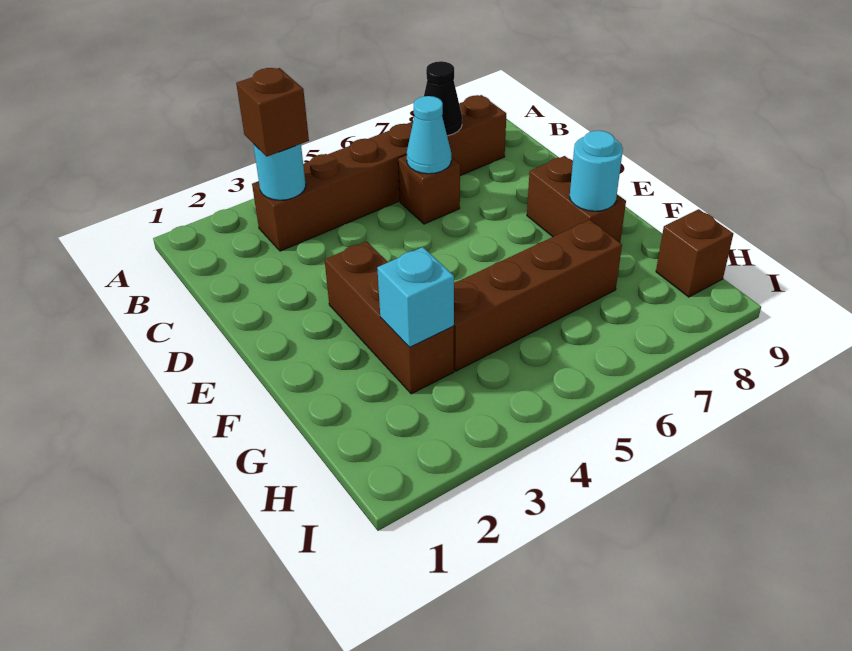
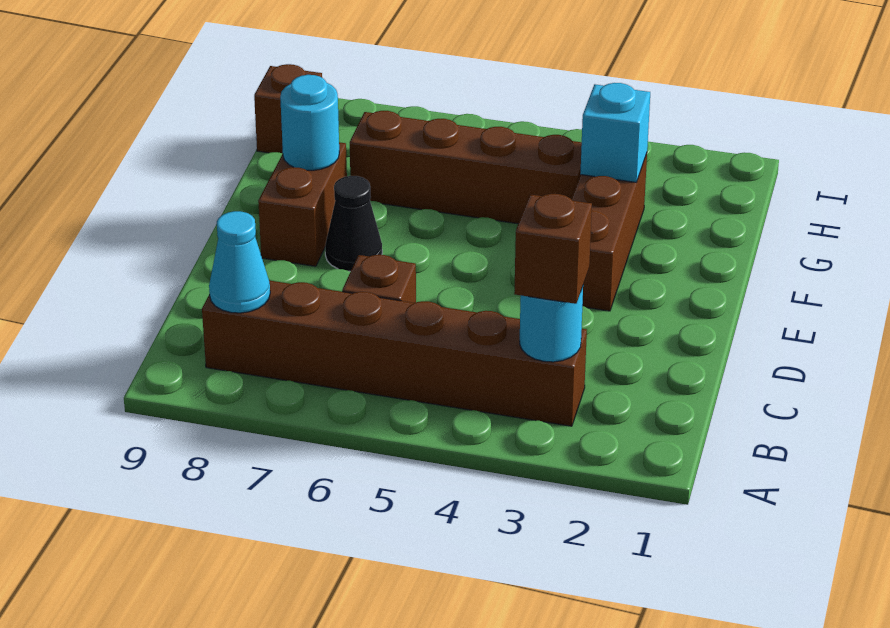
black cone B7 level 2 -> black cone E7 level 1
cyan cone C6 level 2 -> cyan cone B8 level 2

